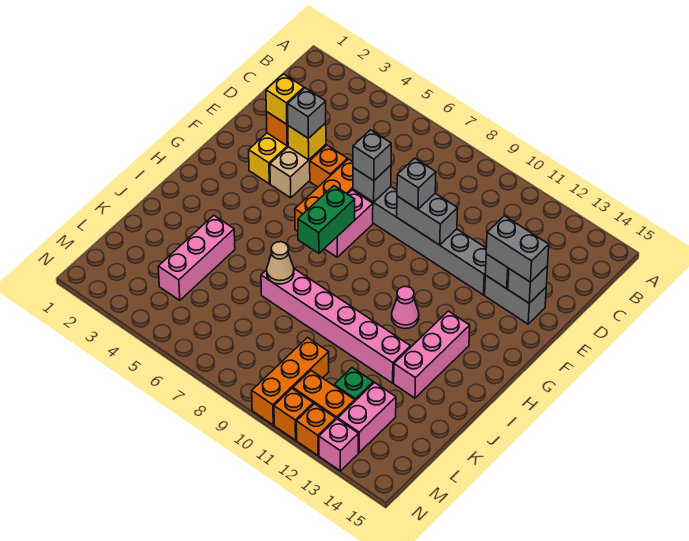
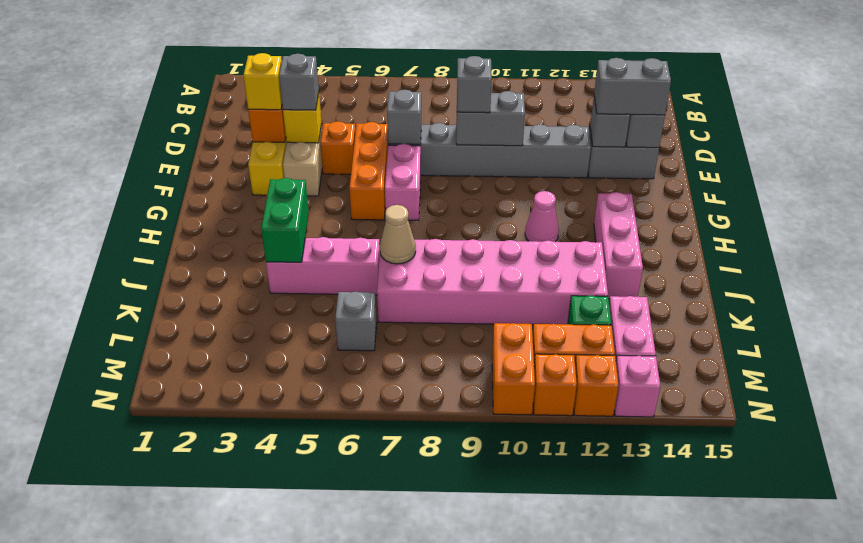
grey brick E7 level 3 -> grey brick L6 level 1
green brick G7:H7 level 2 -> green brick I4:J4 level 2
pink brick J4:L4 level 1 -> pink brick J4:J6 level 1
pink brick J7:J12 level 1 -> pink brick J7:K12 level 1
orange brick L10:N10 level 1 -> orange brick M10:N10 level 1

